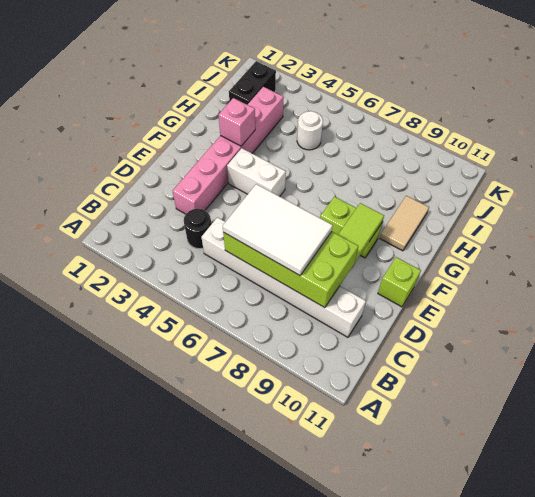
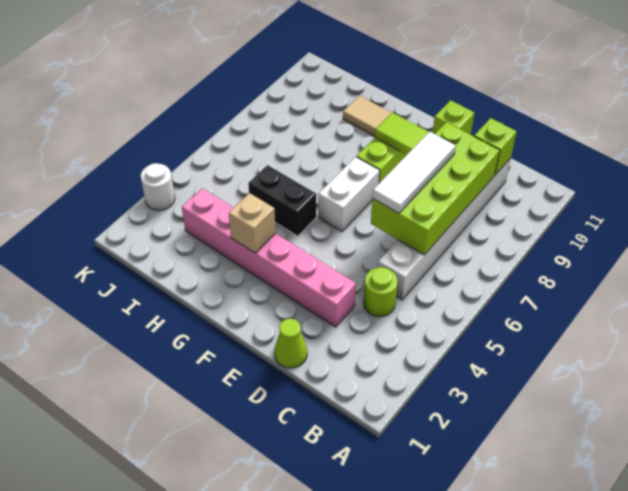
black round brick C4 level 1 -> lime round brick C4 level 1
white tile C6:D8 level 3 -> white tile D6:D8 level 3
none -> lime brick C10 level 2
none -> lime cone D1 level 1
white brick F4:F5 level 1 -> white brick F6:F7 level 1
pink brick G3 level 2 -> tan brick G3 level 2
black brick I2:J2 level 1 -> black brick G5:H5 level 1
white round brick I5 level 1 -> white round brick K3 level 1

